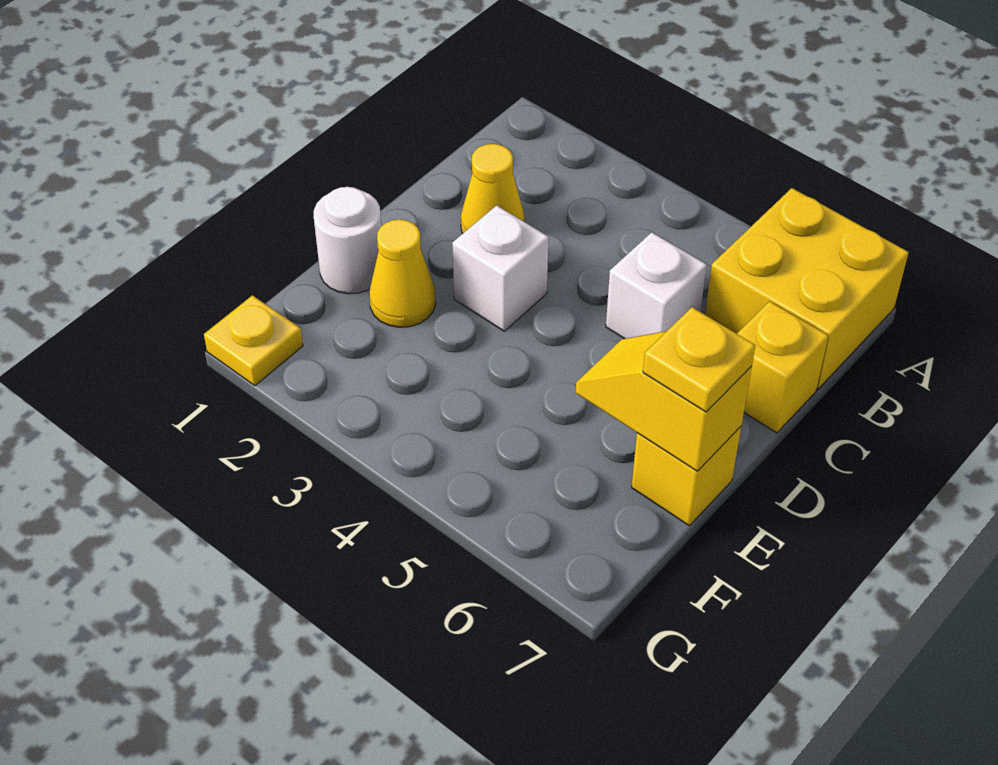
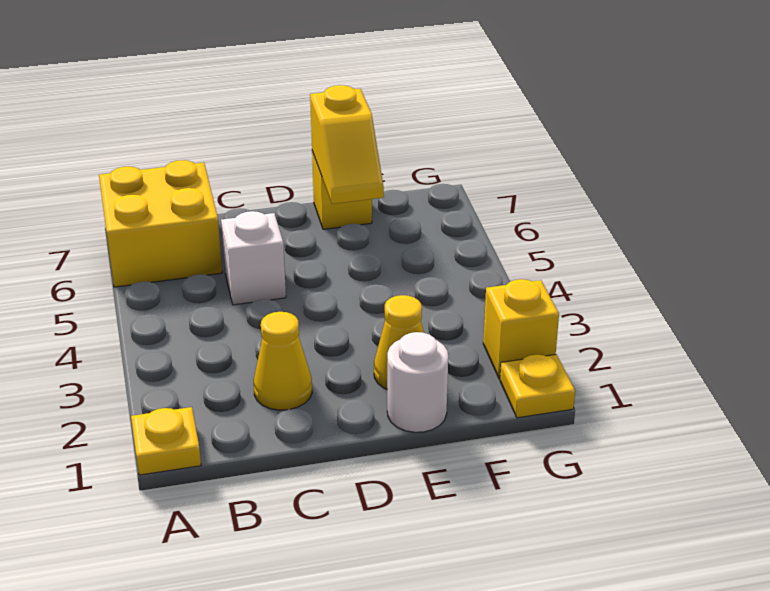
yellow brick C7 level 1 -> yellow brick G2 level 1
white brick D3 level 1 -> none
yellow plate E7 level 3 -> yellow plate A1 level 1

